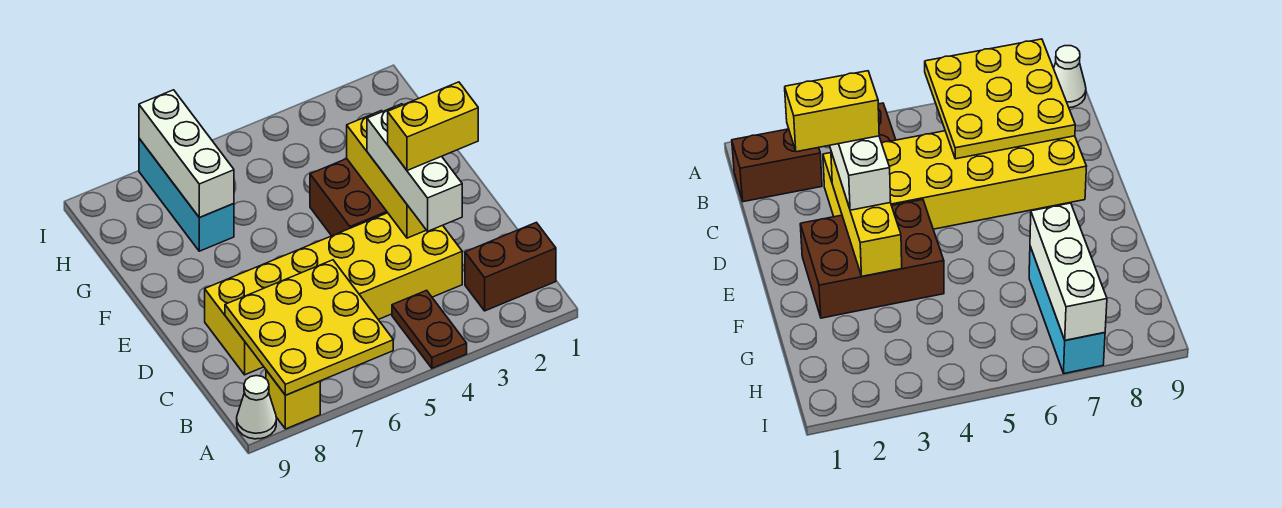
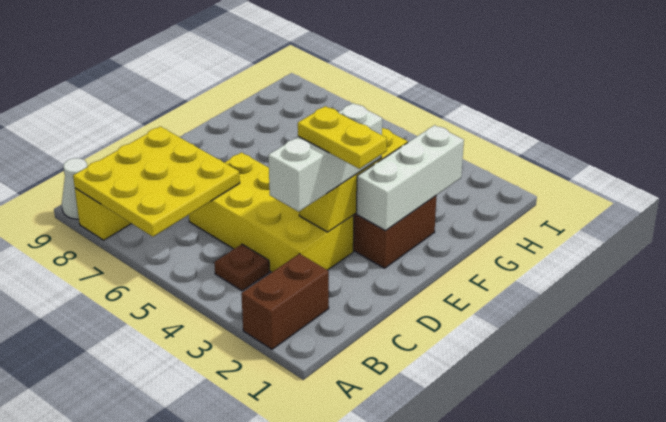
brown plate A4:B4 level 1 -> brown plate B4 level 1
brown brick B1:B2 level 1 -> brown brick A2:B2 level 1
yellow brick C3:D8 level 1 -> yellow brick C3:D6 level 1
yellow brick D2:D3 level 4 -> yellow plate D2:D3 level 4
cyan brick G7:I7 level 1 -> none
white brick G7:I7 level 2 -> white brick E2:G2 level 2

